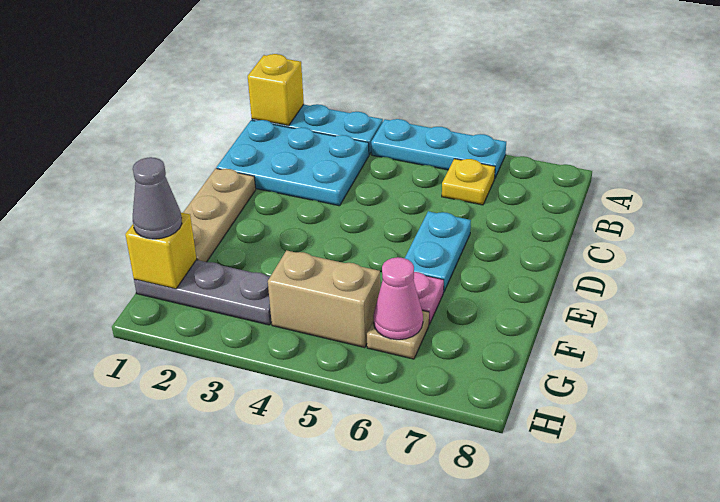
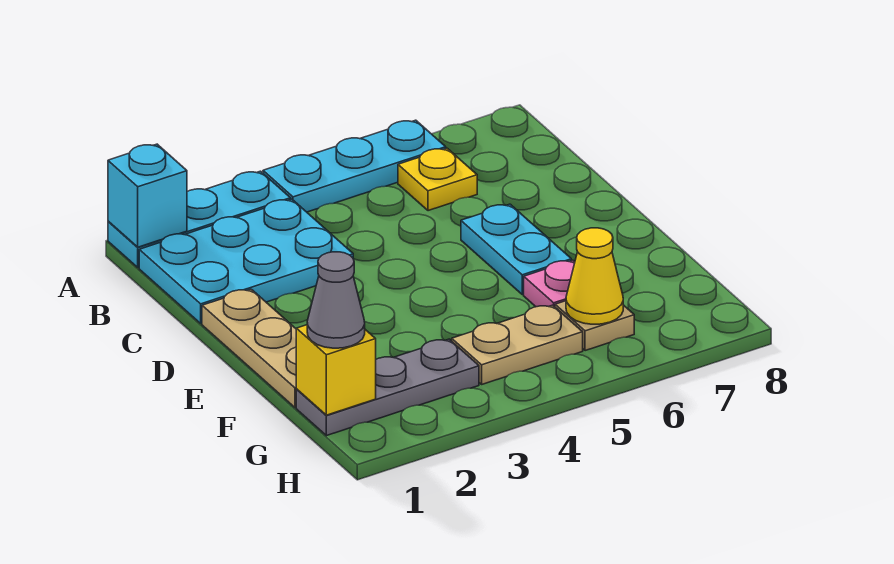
yellow brick A1 level 2 -> cyan brick A1 level 2
tan brick G4:G5 level 1 -> tan plate G4:G5 level 1
pink cone G6 level 2 -> yellow cone G6 level 2

